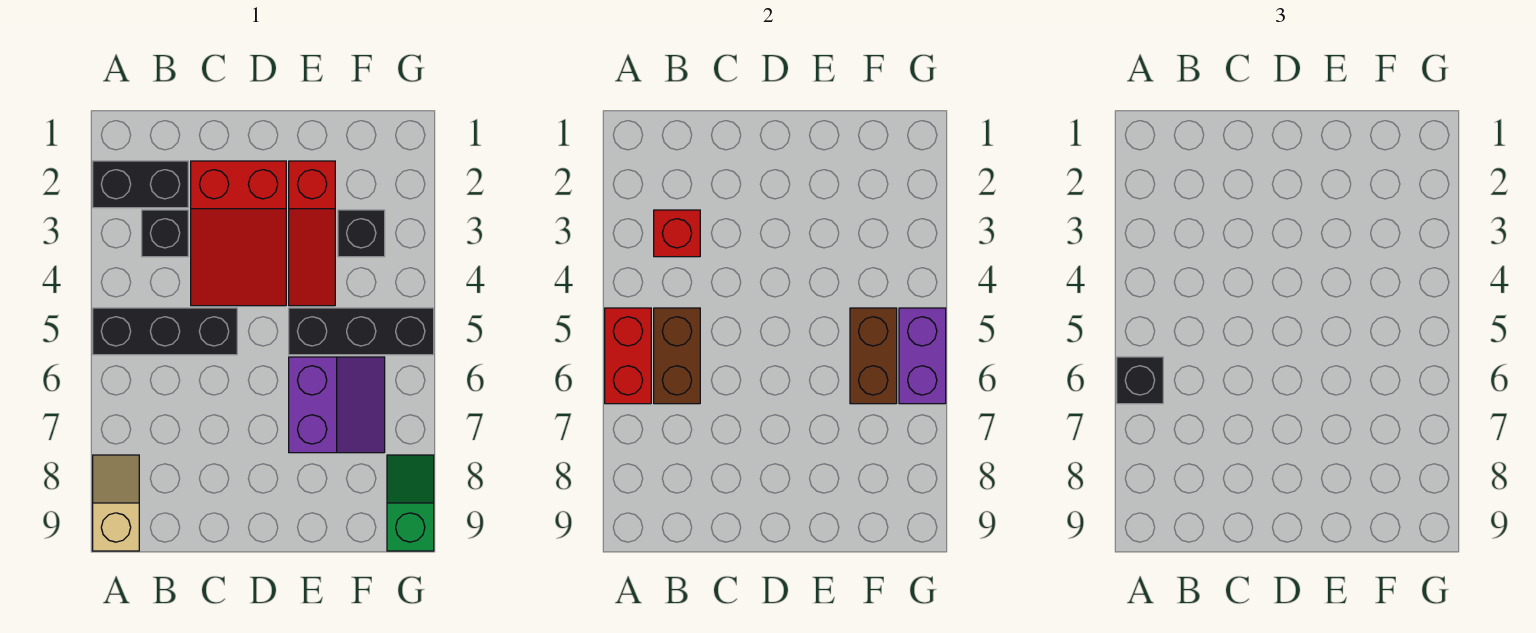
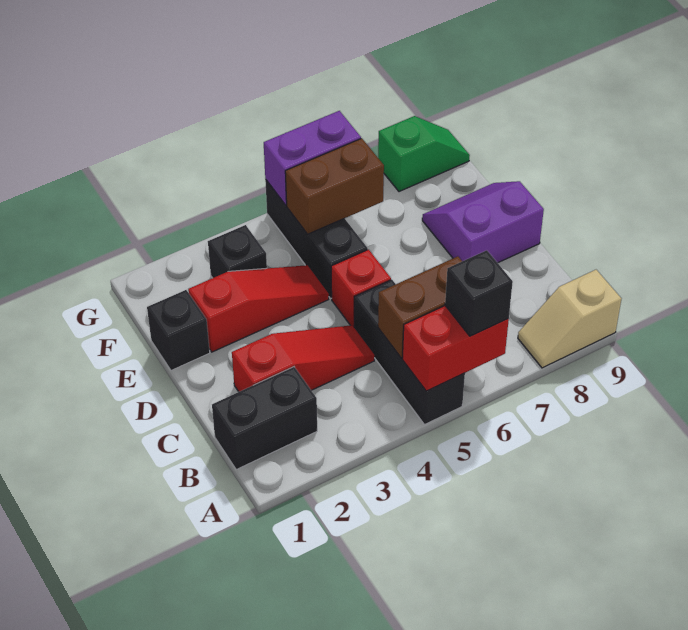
black brick A2:B2 level 1 -> black brick B1:B2 level 1
black brick B3 level 1 -> black brick E1 level 1
red brick B3 level 2 -> red brick D5 level 1
red slope C2:D4 level 1 top 2 -> red slope C2:C4 level 1 top 2
purple slope E6:F7 level 1 top E -> purple slope D8:E9 level 1 top D
green slope G8:G9 level 1 top 9 -> green slope G8:G9 level 1 top 8

